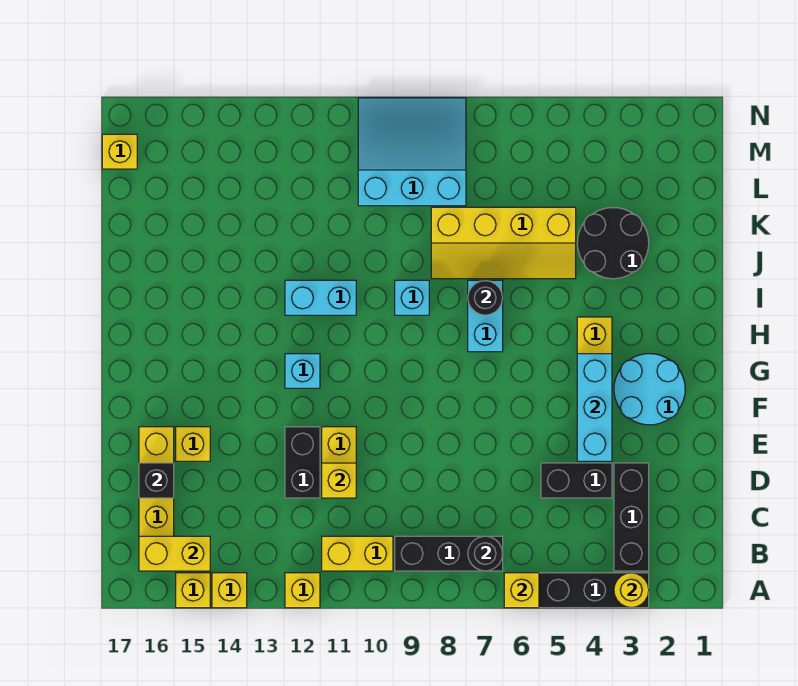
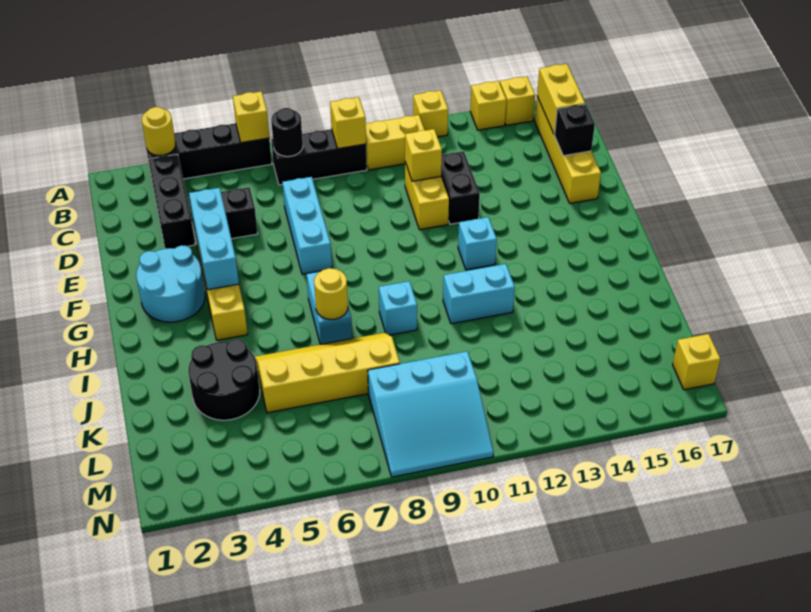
yellow brick B15:B16 level 2 -> yellow brick B16:C16 level 2
none -> cyan brick D7:F7 level 1
yellow brick E15 level 1 -> yellow brick B9 level 2
black round brick I7 level 2 -> yellow round brick I7 level 2

